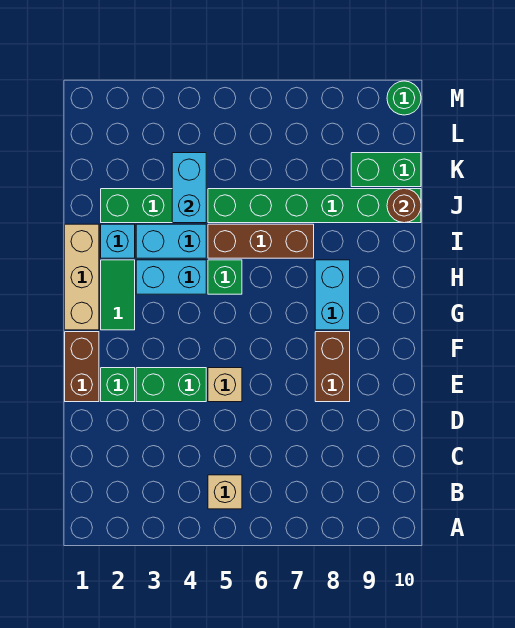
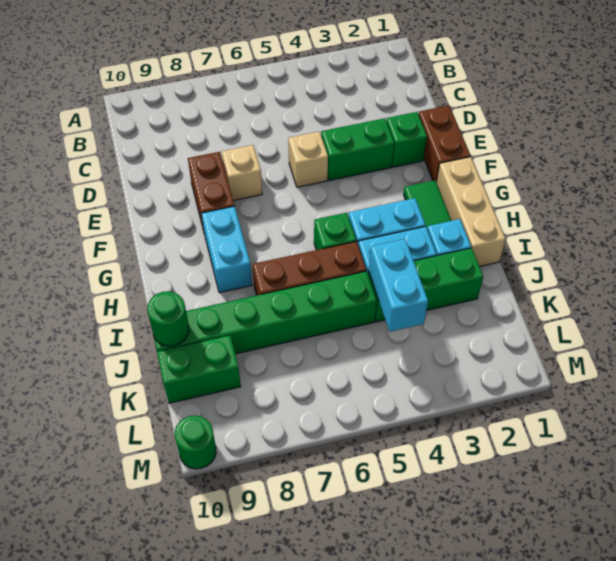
tan brick B5 level 1 -> tan brick E7 level 1
brown round brick J10 level 2 -> green round brick J10 level 2

